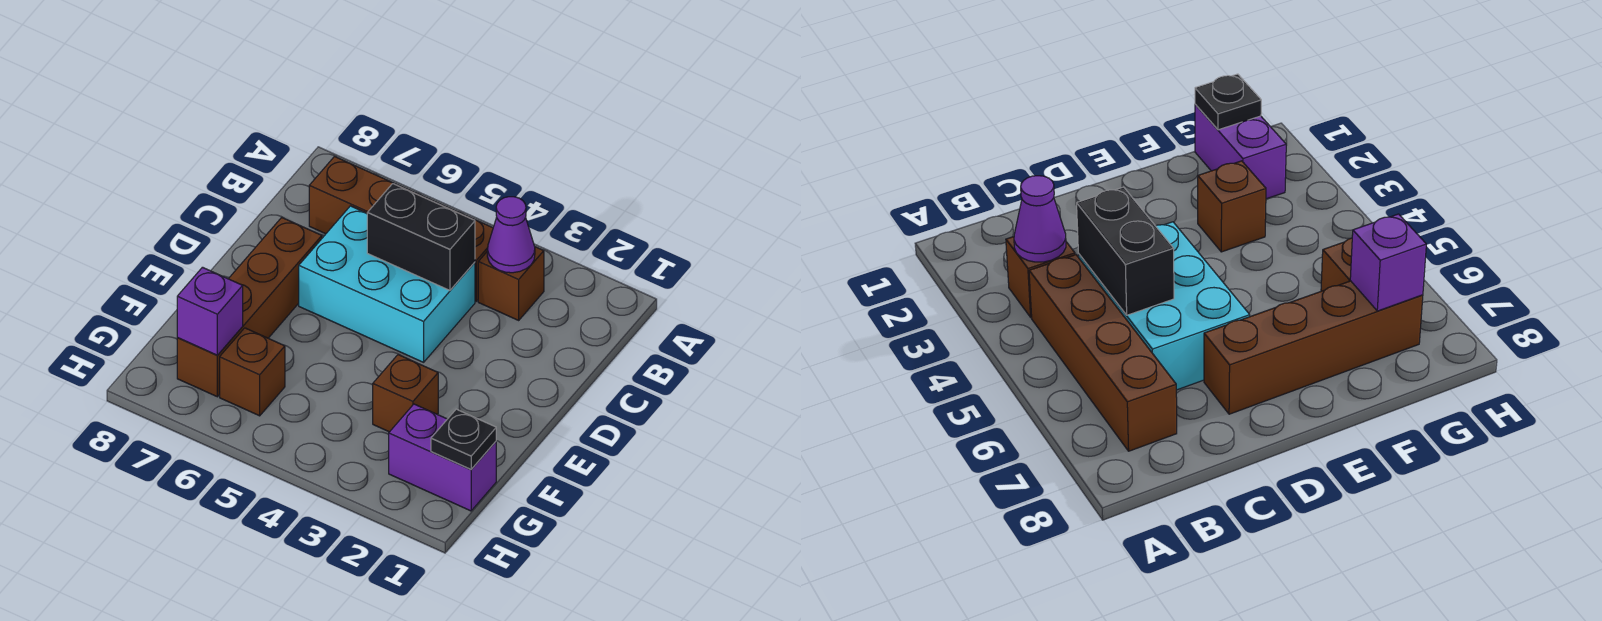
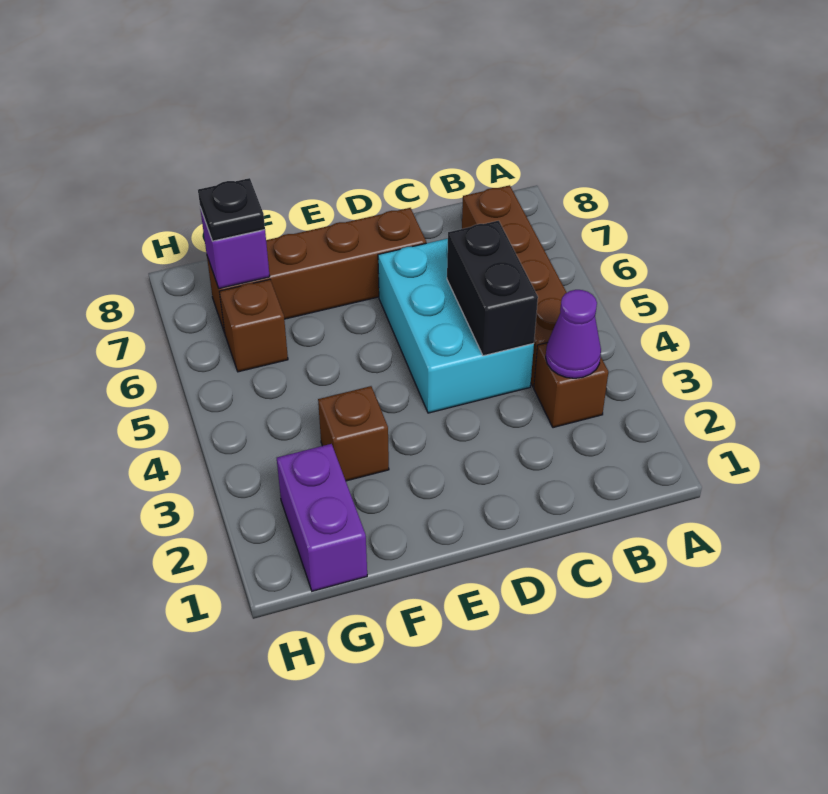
black plate G1 level 2 -> black plate G7 level 3

